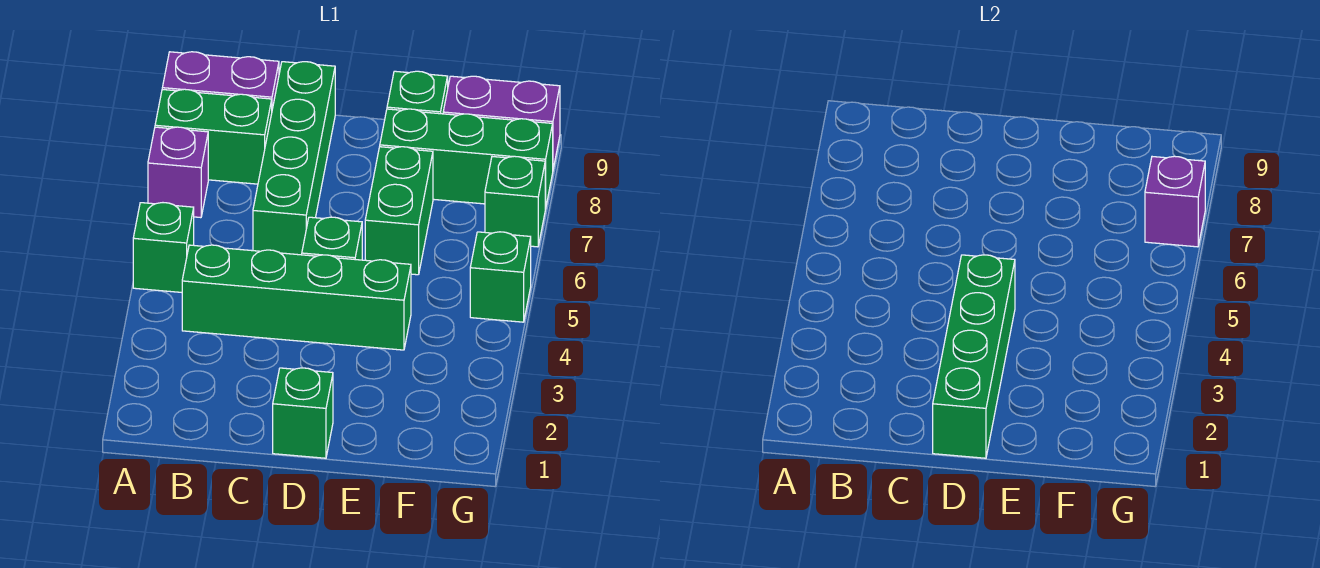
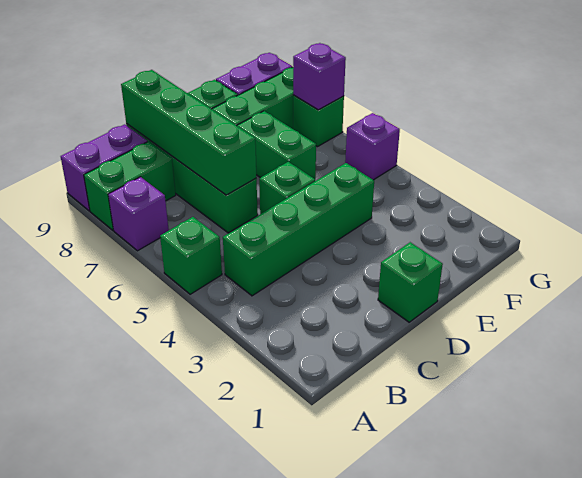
green brick D1:D4 level 2 -> green brick C6:C9 level 2
green brick G5 level 1 -> purple brick G5 level 1

